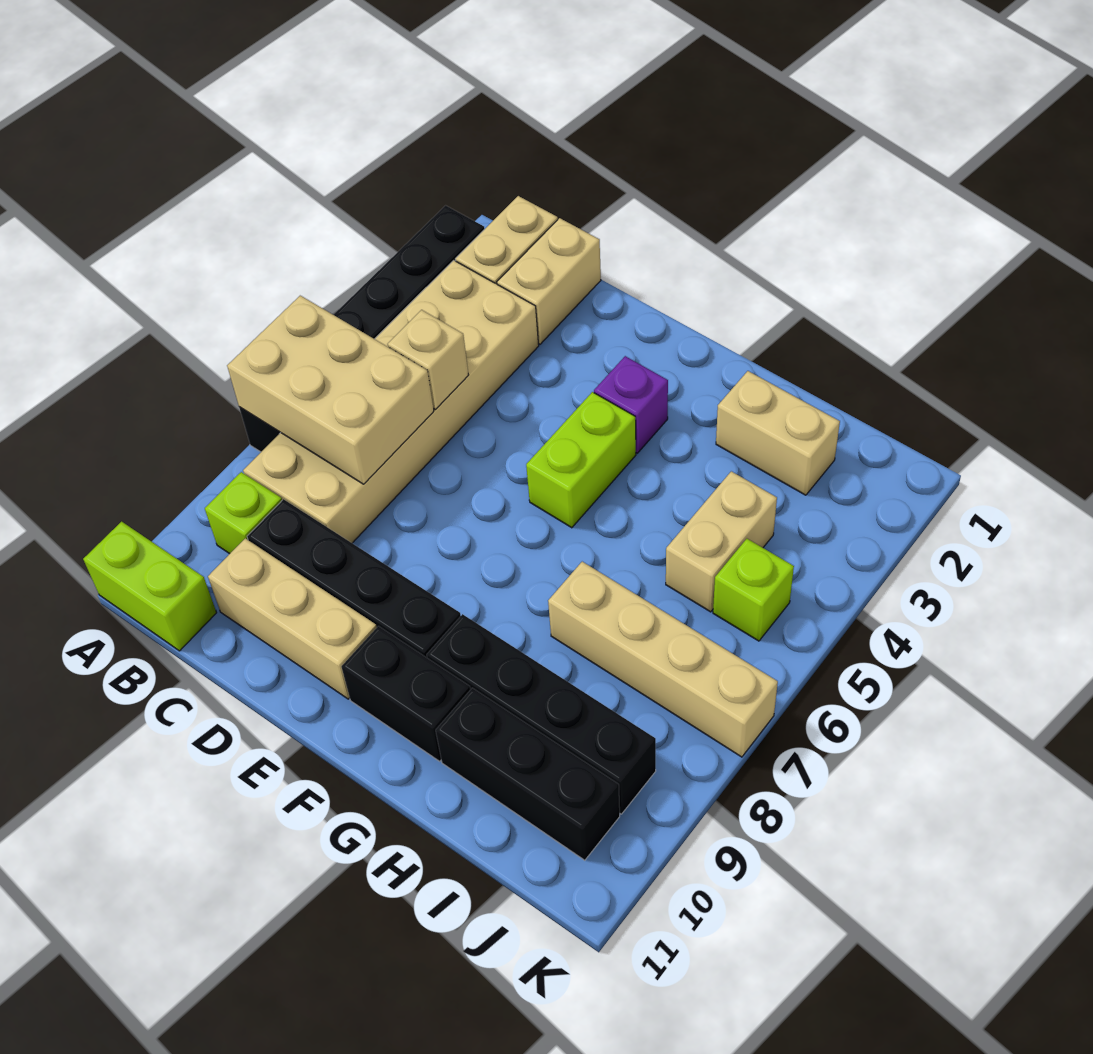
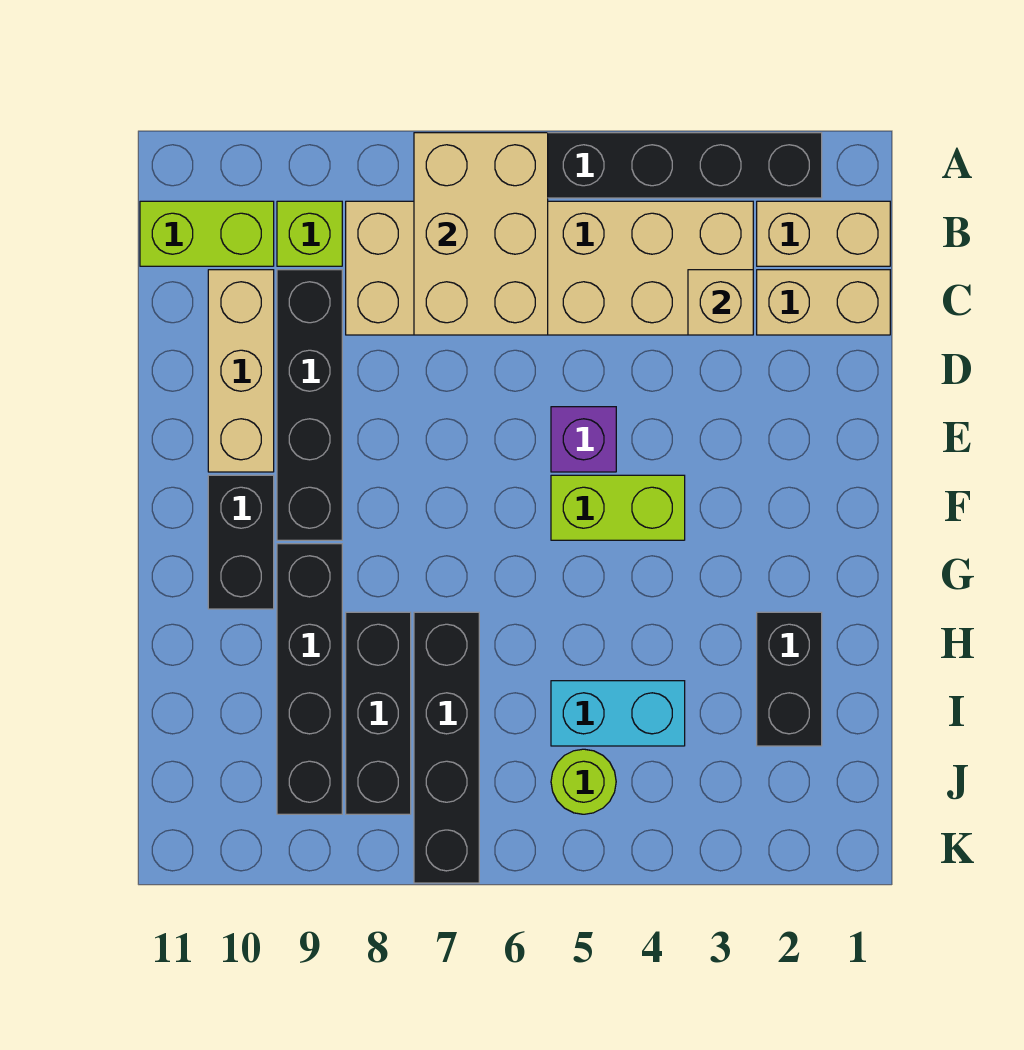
lime brick A11:B11 level 1 -> lime brick B10:B11 level 1
tan brick C5 level 2 -> tan brick C3 level 2
purple brick F3 level 1 -> purple brick E5 level 1
tan brick H2:I2 level 1 -> black brick H2:I2 level 1
tan brick H7:K7 level 1 -> black brick H7:K7 level 1
black brick H10:J10 level 1 -> black brick H8:J8 level 1
tan brick I4:I5 level 1 -> cyan brick I4:I5 level 1
lime brick J5 level 1 -> lime round brick J5 level 1

